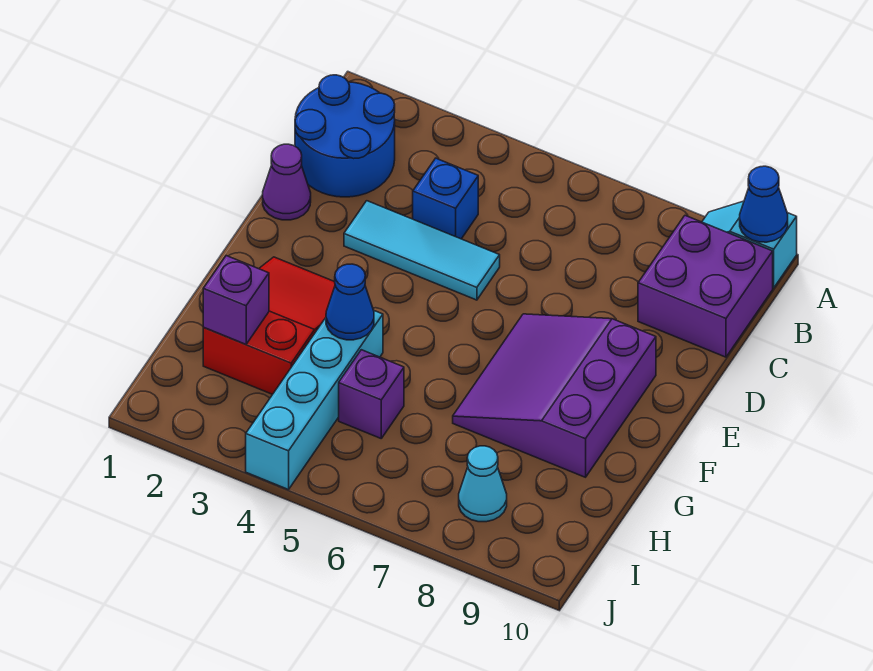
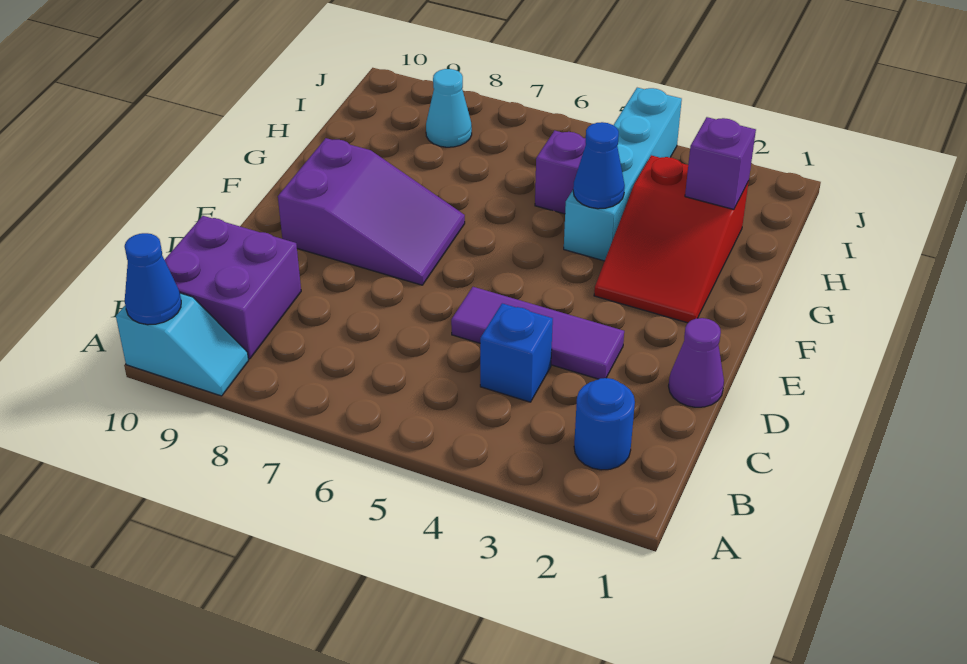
blue round brick B1:C2 level 1 -> blue round brick B2 level 1
cyan tile D3:D5 level 1 -> purple tile D3:D5 level 1
purple slope E7:G9 level 1 top 9 -> purple slope E7:F9 level 1 top 9

